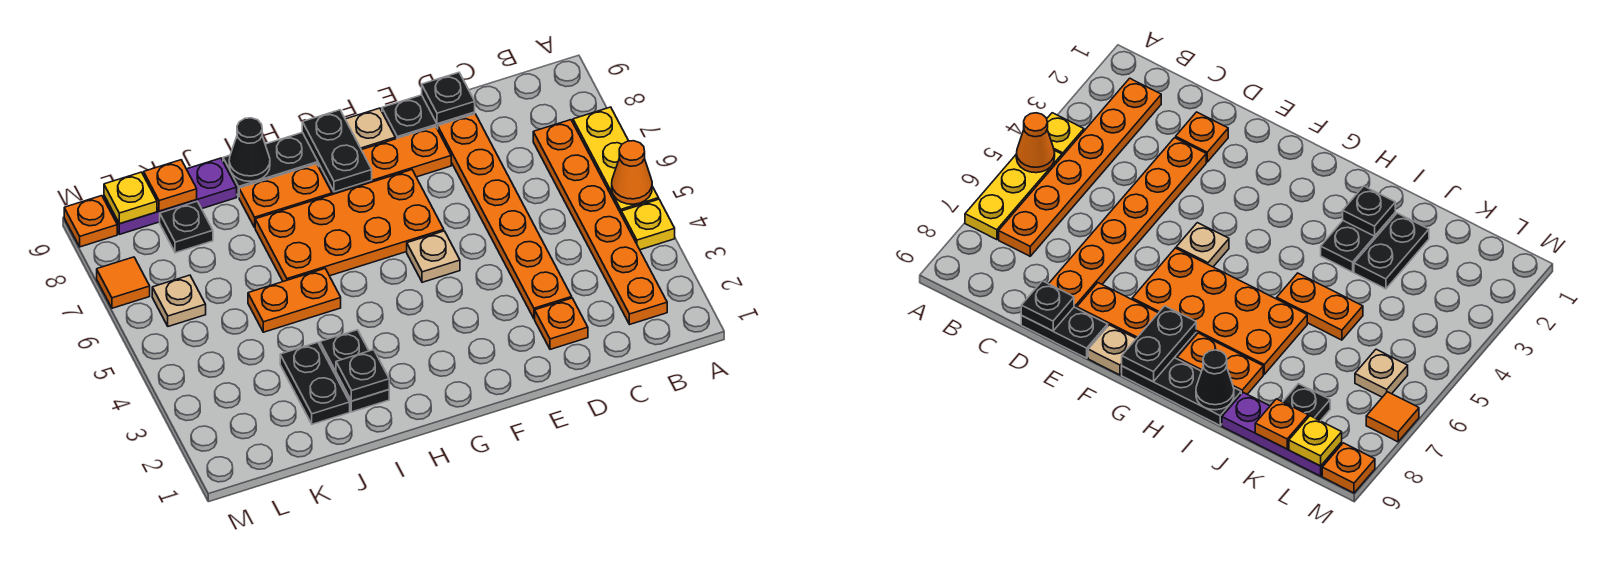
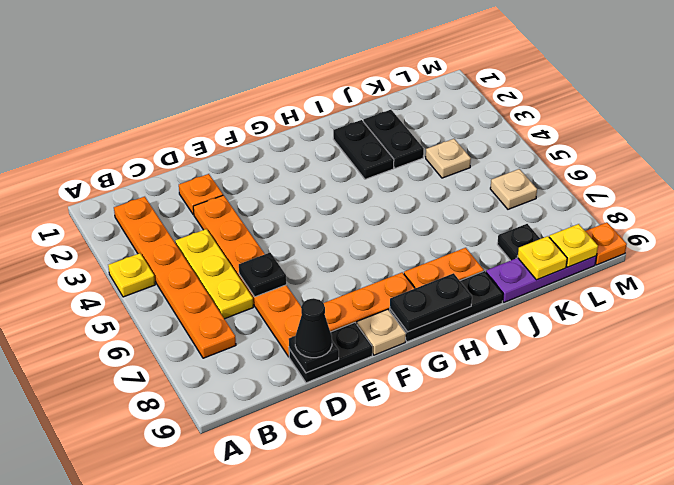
yellow plate A5:A7 level 1 -> yellow plate C4:C6 level 1
orange cone A5 level 2 -> none
tan plate F5 level 1 -> tan plate K4 level 1
orange plate F6:I7 level 1 -> none
black plate G8:G9 level 2 -> black plate G9:H9 level 2
black plate I2 level 2 -> black plate D6 level 2
orange plate I5:J5 level 1 -> none
black cone I9 level 2 -> black cone D9 level 3
orange plate K9 level 2 -> yellow plate K9 level 2
orange tile M7 level 1 -> none

